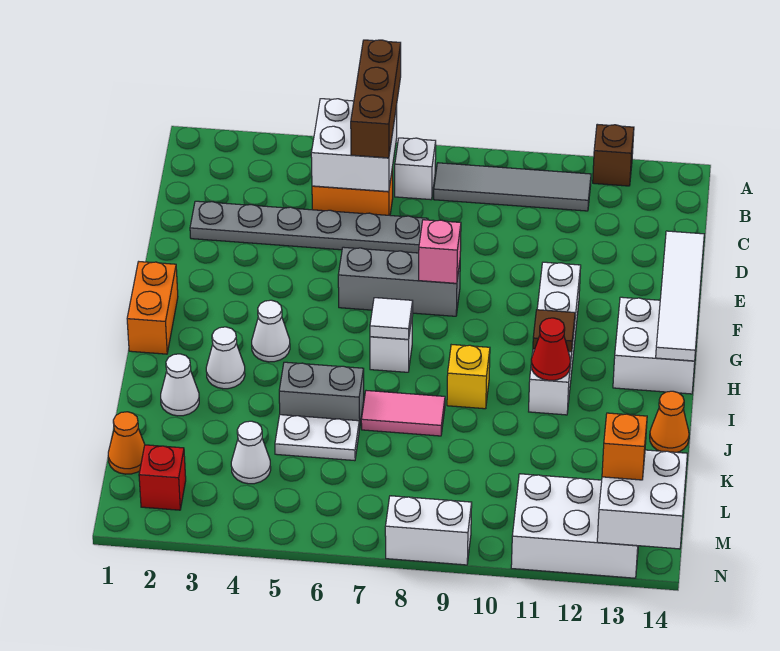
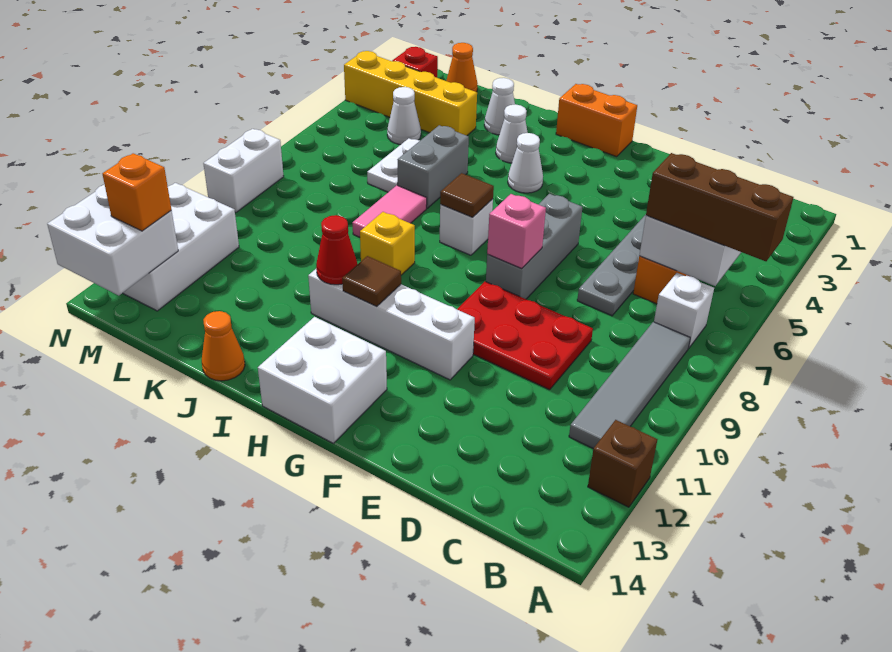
none -> red plate D9:F10 level 1
white tile E14:H14 level 2 -> none
white tile H7 level 2 -> brown tile H7 level 2
none -> yellow brick K3:N3 level 1

